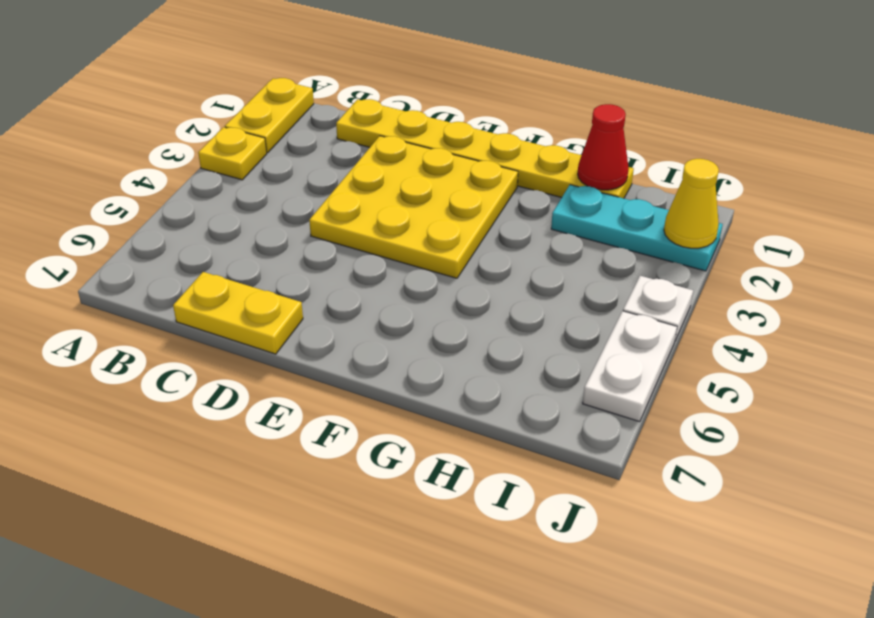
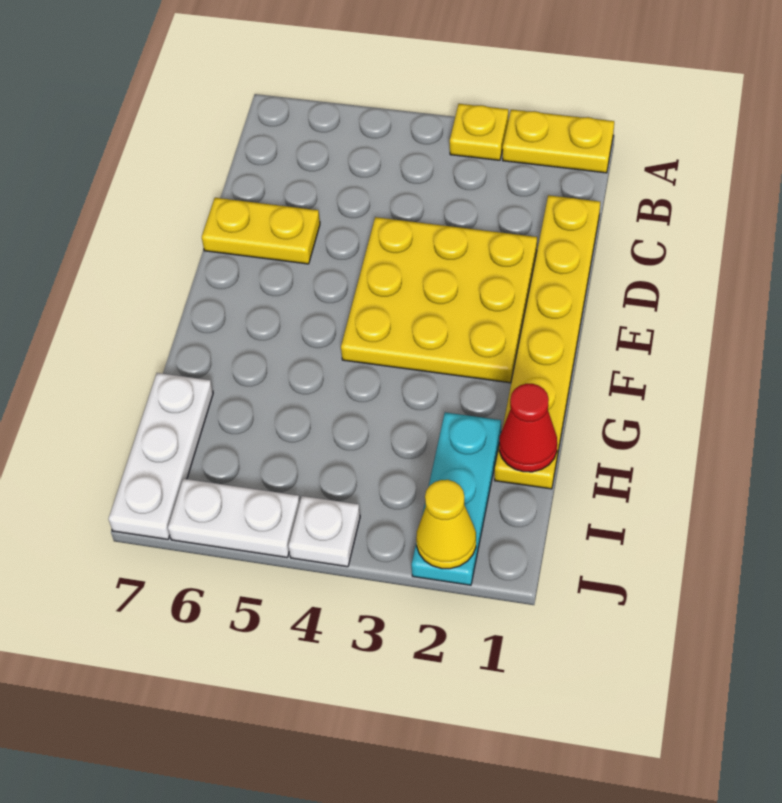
yellow plate C7:D7 level 1 -> yellow plate D6:D7 level 1
none -> white plate H7:J7 level 1

